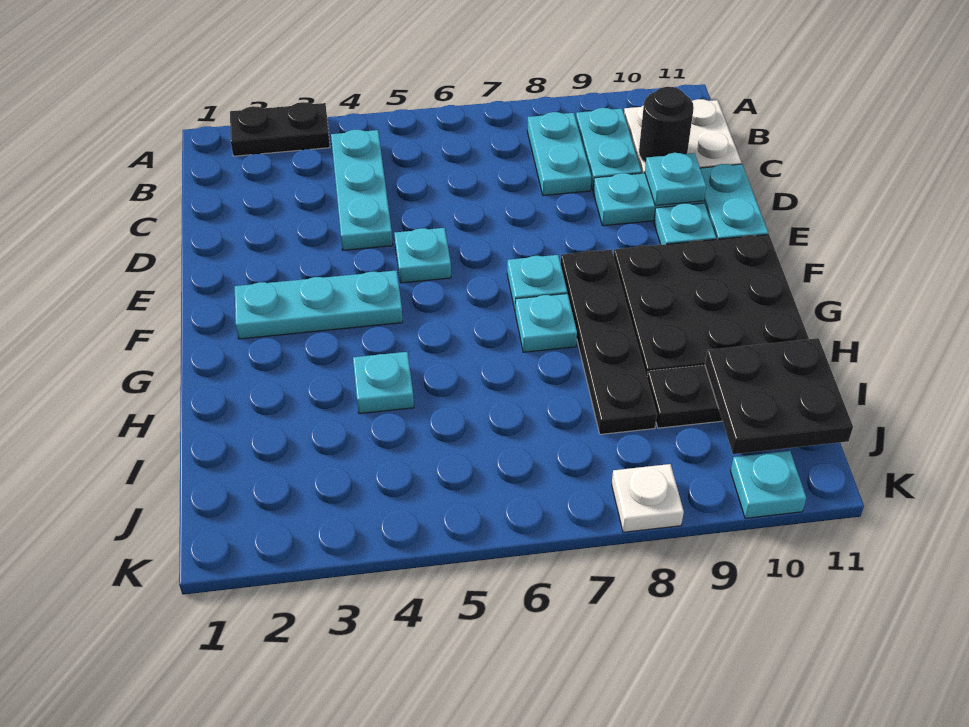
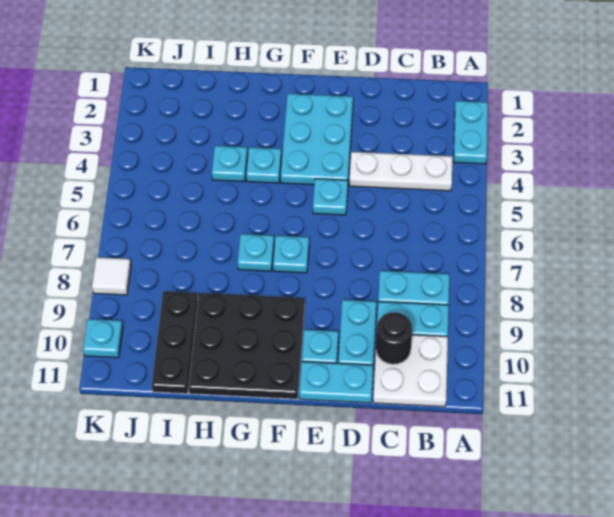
black plate A2:A3 level 1 -> cyan plate A2:A3 level 1
cyan plate B4:D4 level 1 -> white plate B4:D4 level 1
cyan plate D10 level 2 -> cyan plate G4 level 1
cyan plate F2:F4 level 1 -> cyan plate E2:F4 level 1
black plate F8:I8 level 1 -> none
black plate I10:J11 level 2 -> none
white plate K8 level 1 -> white tile K8 level 1

